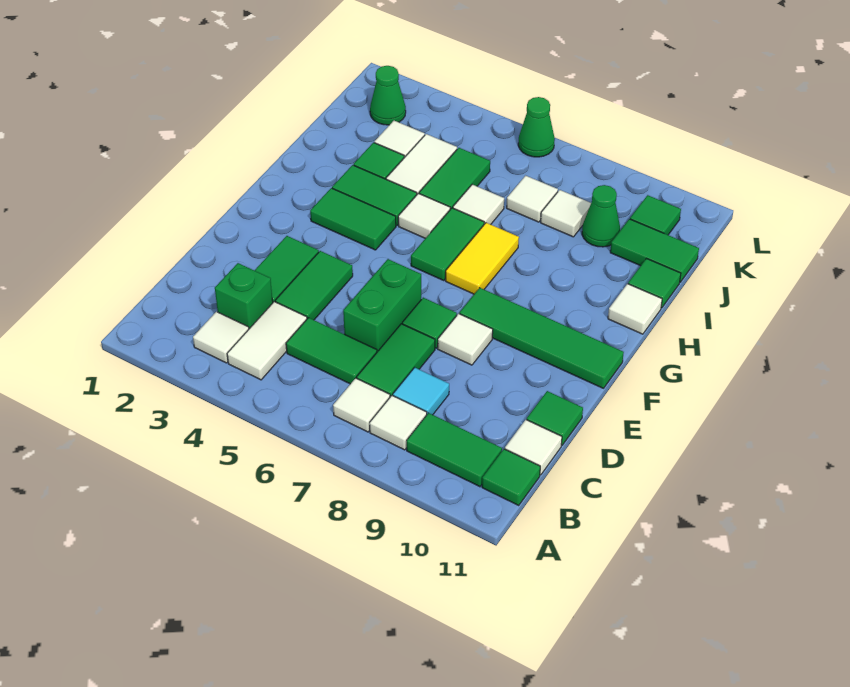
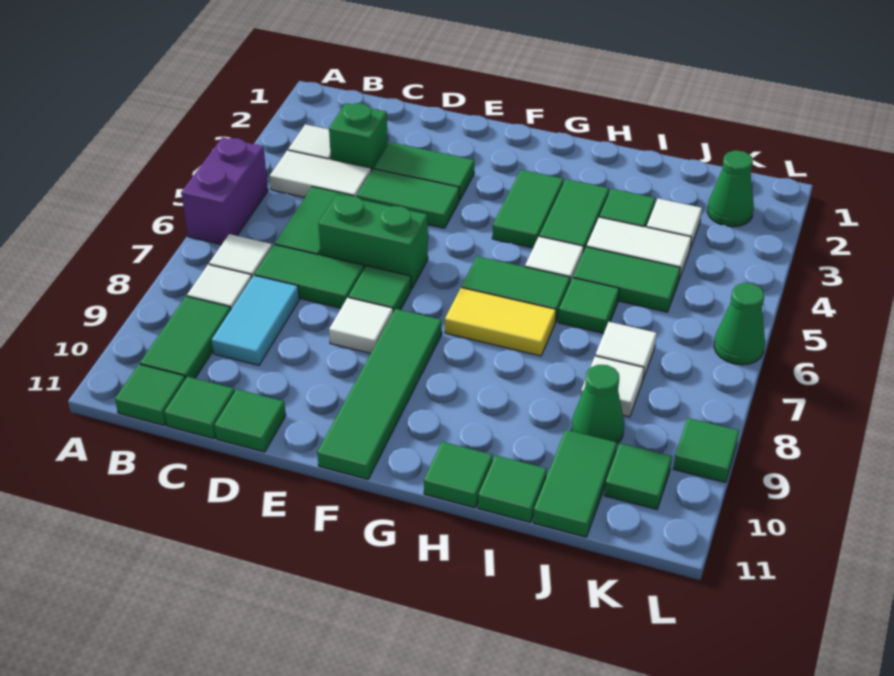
none -> purple brick A5:A6 level 1
cyan tile C8 level 1 -> cyan tile C8:C9 level 1
white tile C11 level 1 -> green tile C11 level 1
white tile H11 level 1 -> green tile H11 level 1
white tile I6 level 1 -> green tile I6 level 1
none -> green tile L9 level 1

